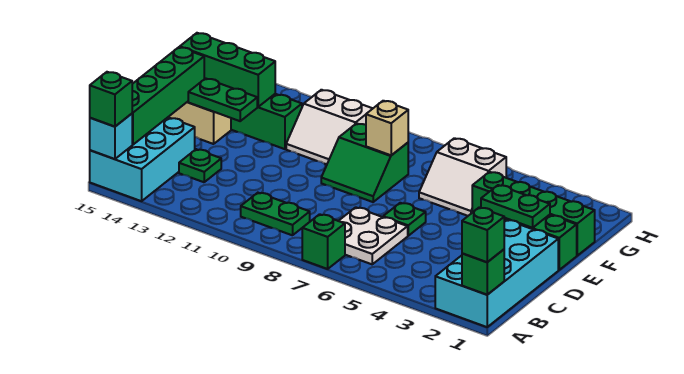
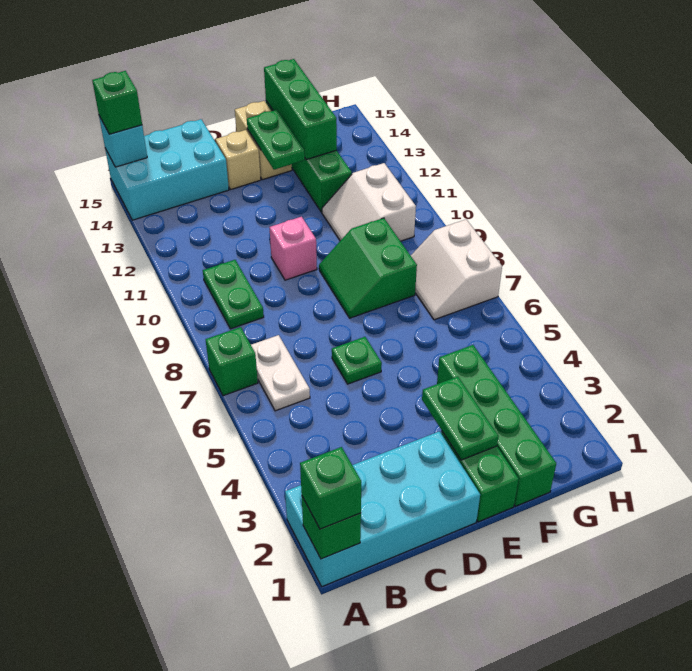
white plate B6:C7 level 1 -> white plate B6:B7 level 1
green brick B15:E15 level 2 -> none
green plate C13 level 1 -> none
none -> pink brick D10 level 1
white slope F5:G6 level 1 top G -> white slope G7:H8 level 1 top H
tan brick F8 level 2 -> tan brick D14 level 1

